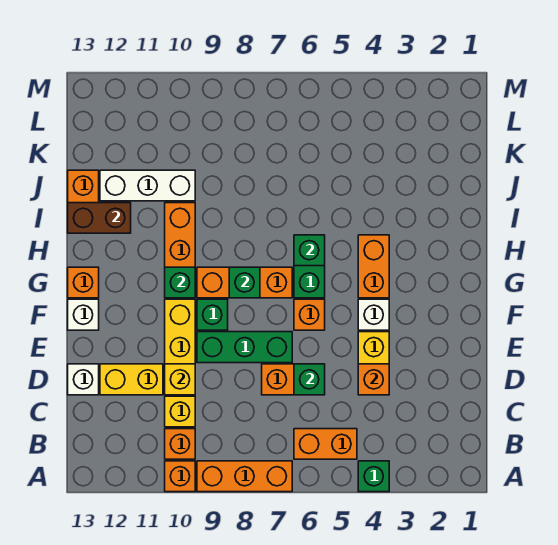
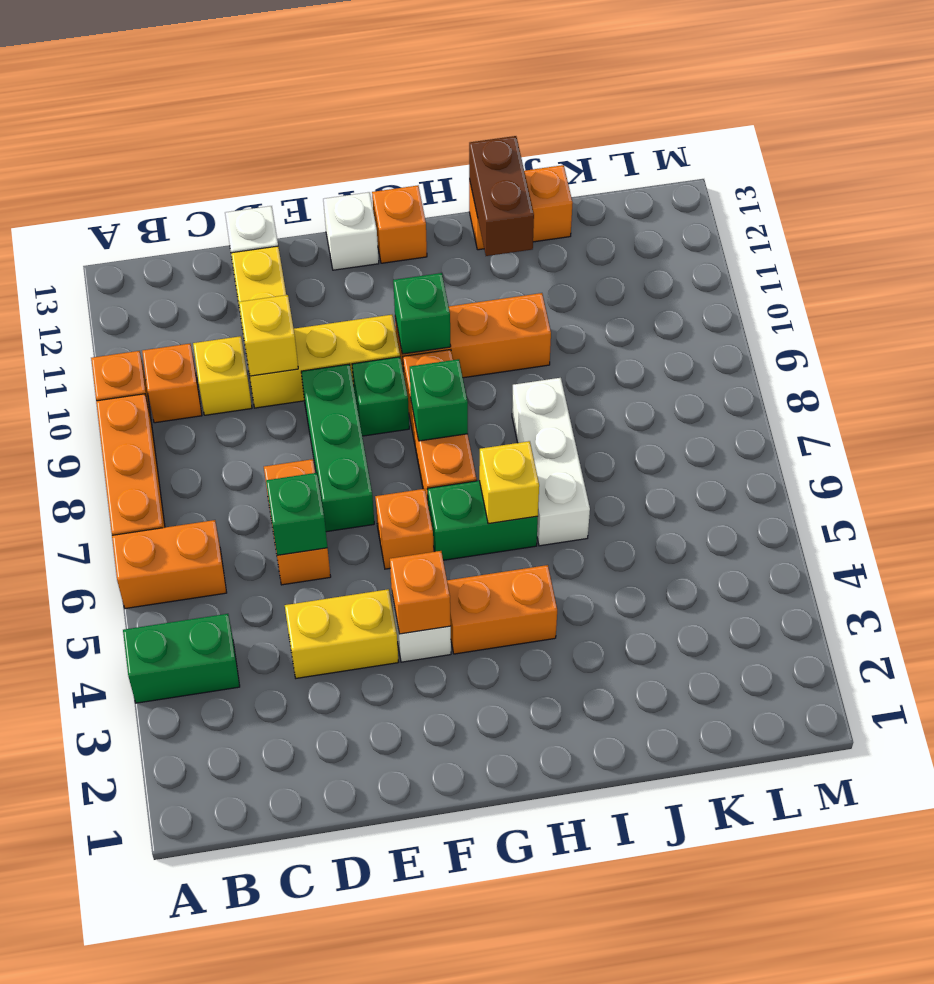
green brick A4 level 1 -> green brick A4:B4 level 1
orange brick B5:B6 level 1 -> orange brick A6:B6 level 1
orange brick D4 level 2 -> orange brick F4 level 2
green brick H6 level 2 -> yellow brick H6 level 2
white brick J10:J12 level 1 -> white brick I6:I8 level 1

